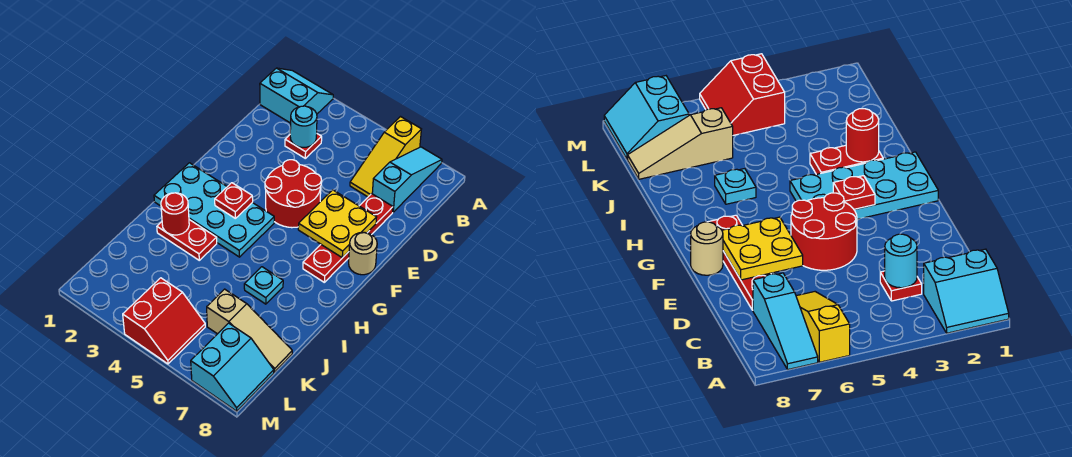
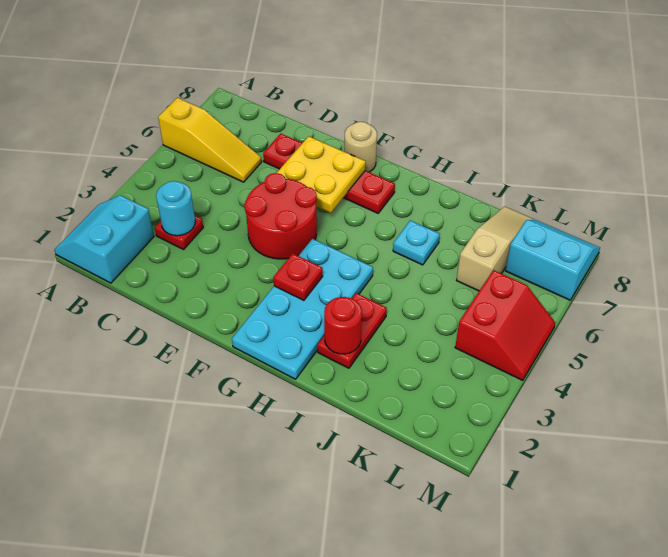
cyan slope A7:C7 level 1 top C -> none
red slope L4:M5 level 1 top 4 -> red slope L4:M5 level 1 top L

